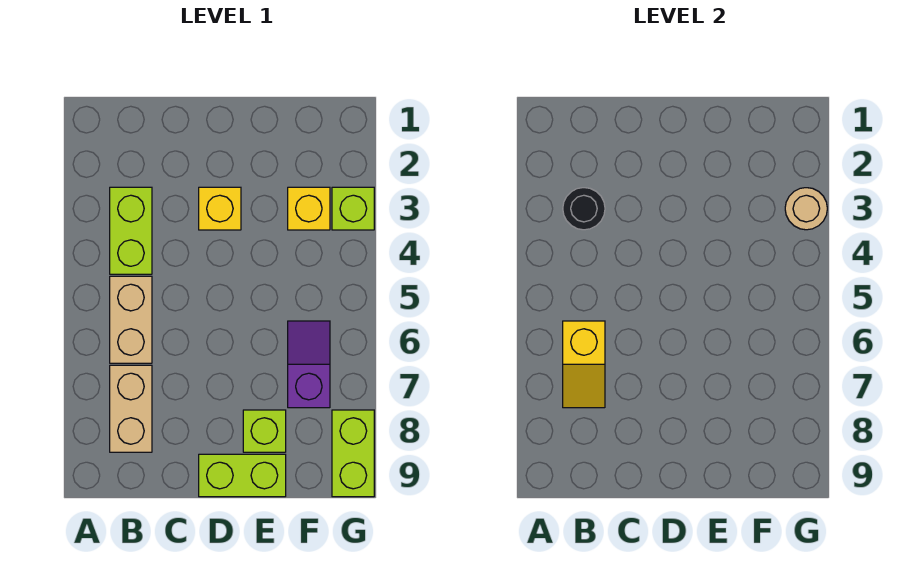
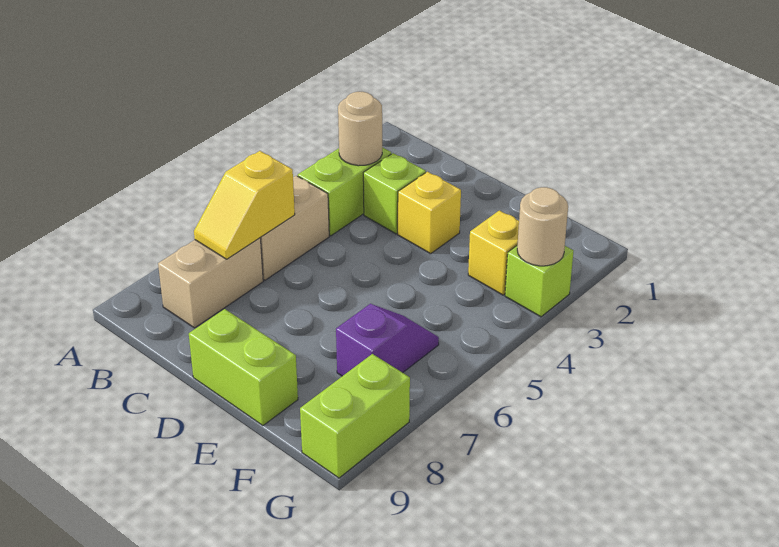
black round brick B3 level 2 -> tan round brick B3 level 2
lime brick E8 level 1 -> lime brick C3 level 1

